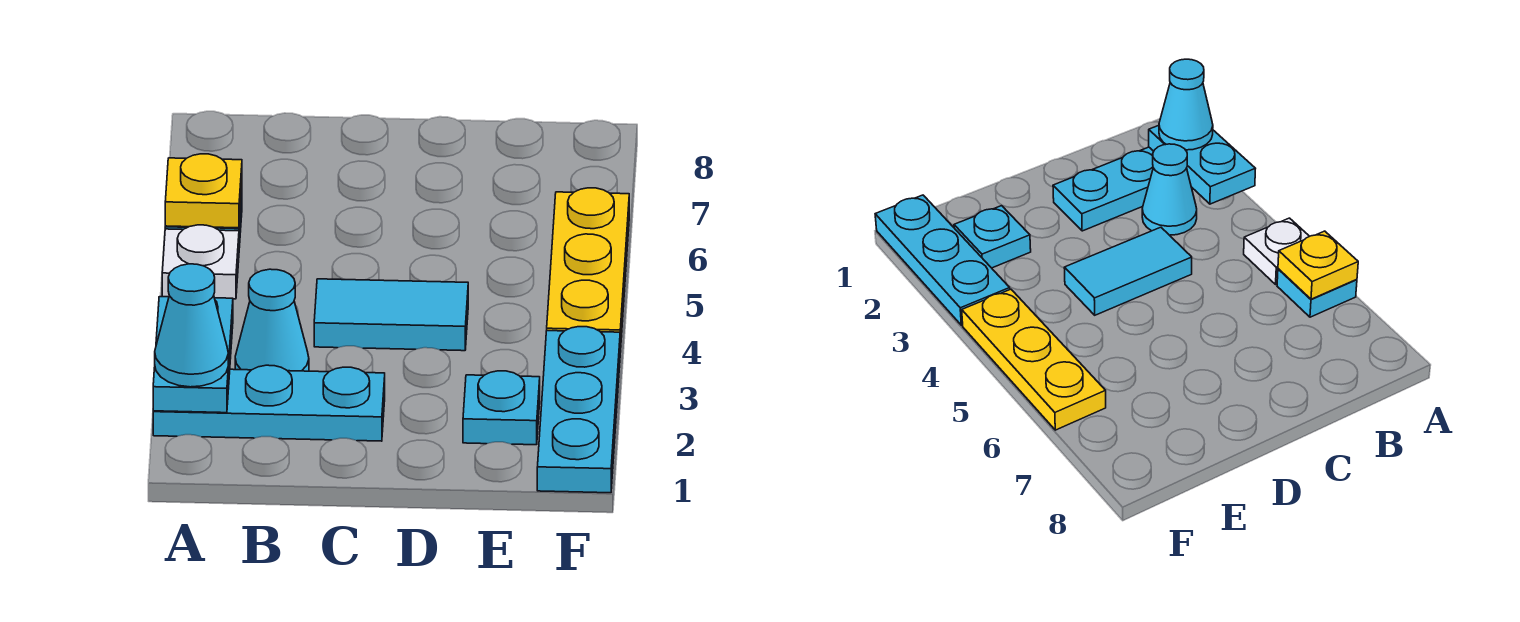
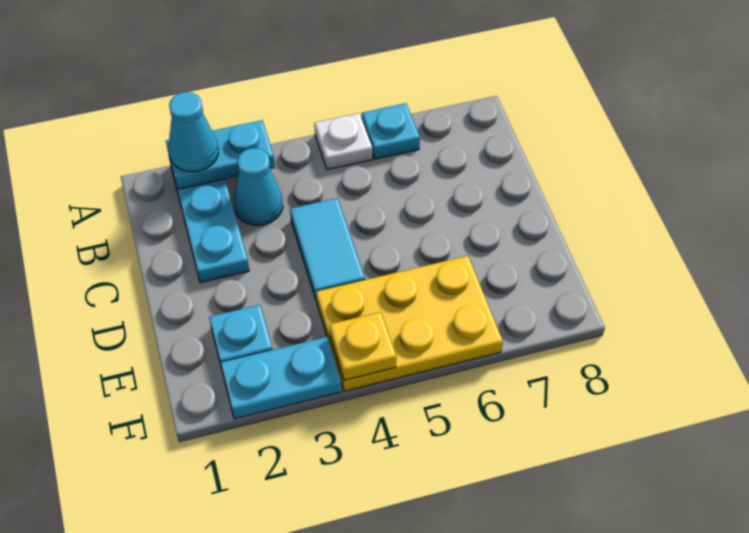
yellow plate A6 level 2 -> yellow plate F4 level 2
cyan plate F1:F3 level 1 -> cyan plate F2:F3 level 1
yellow plate F4:F6 level 1 -> yellow plate E4:F6 level 1

